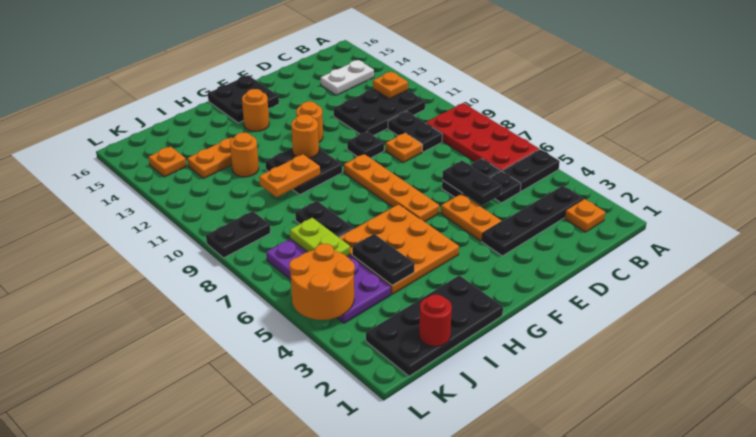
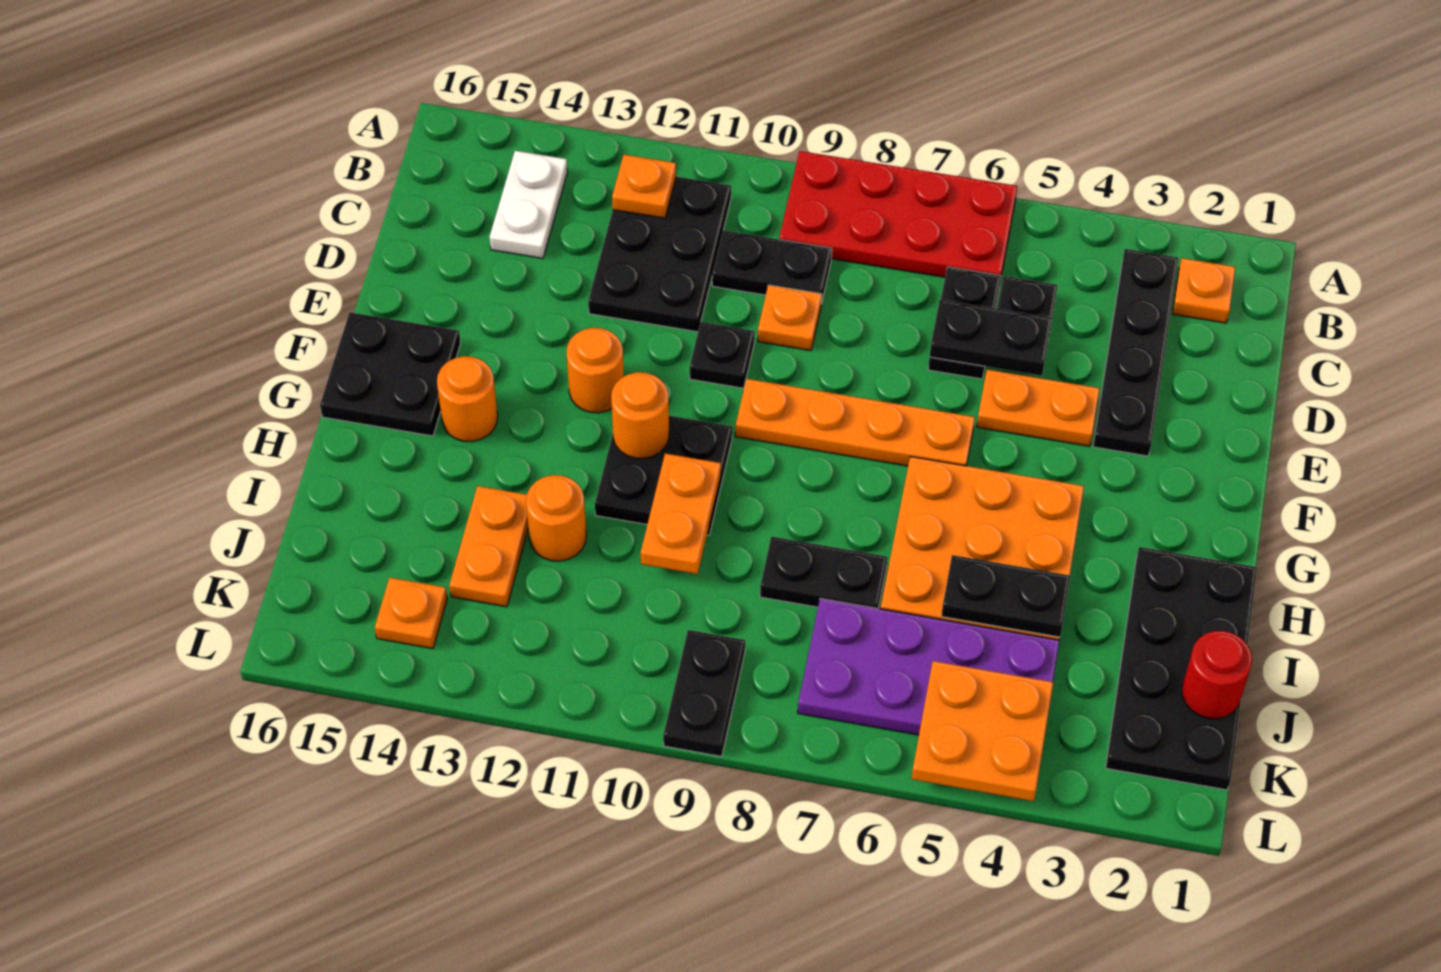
black plate A5:B5 level 1 -> none
lime plate J6:J7 level 2 -> none
orange round brick K4:L5 level 2 -> orange plate K4:L5 level 2

